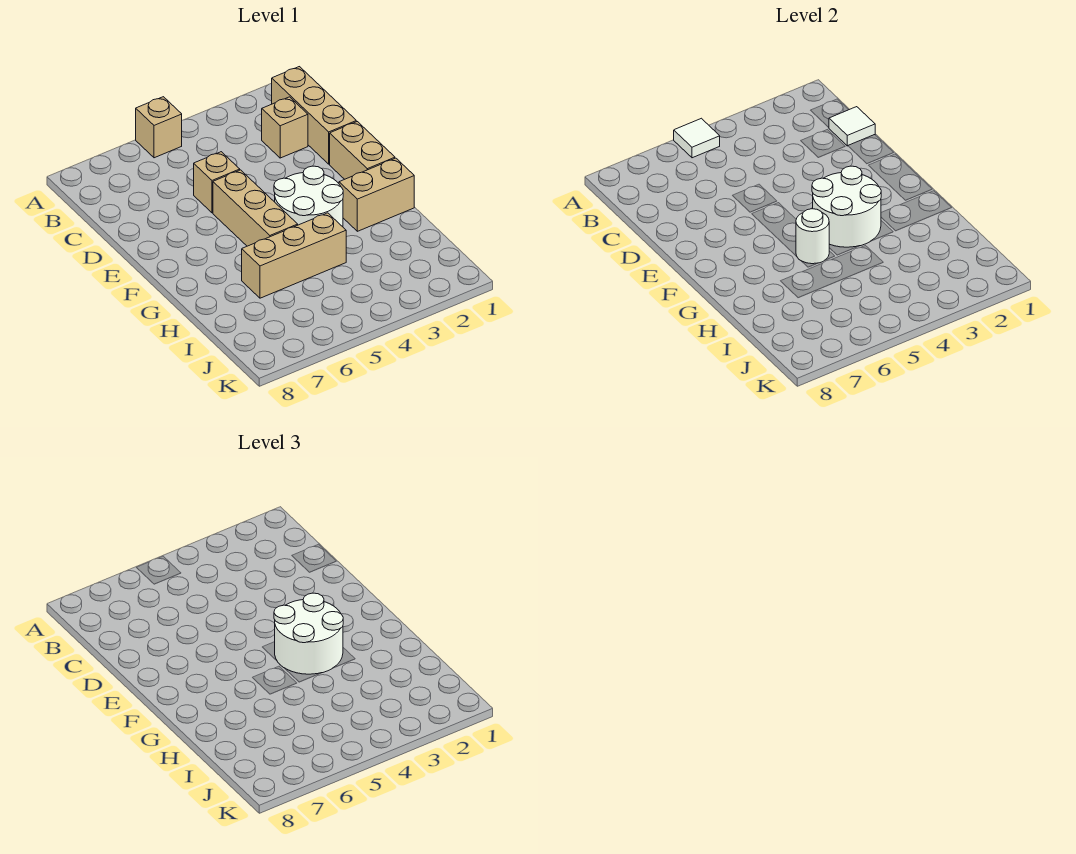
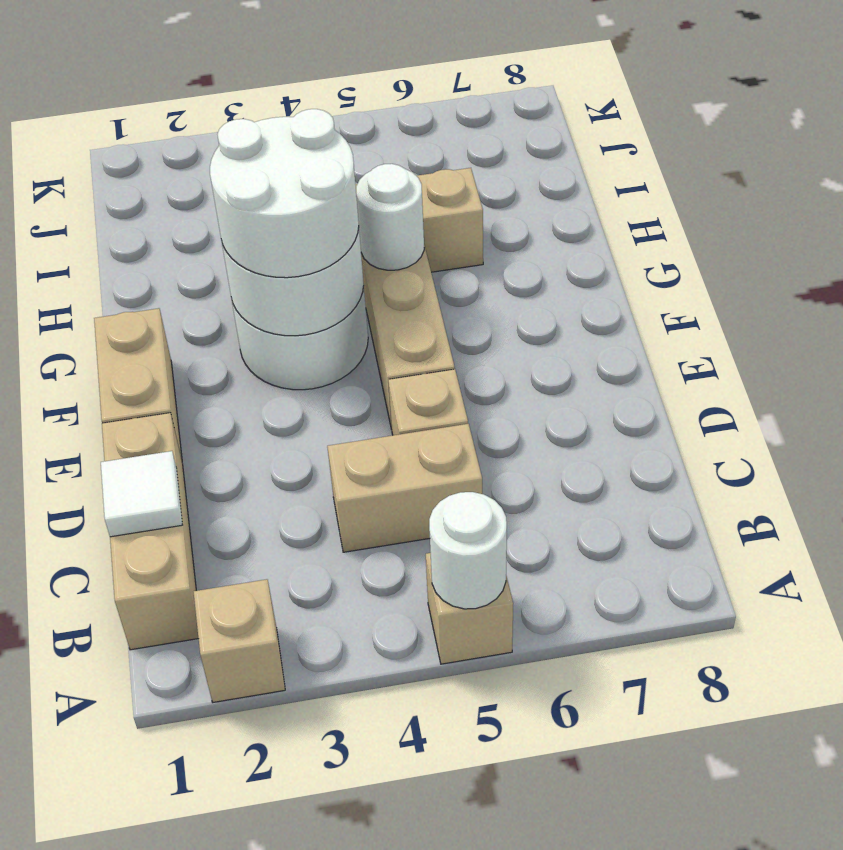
white tile A5 level 2 -> white round brick A5 level 2
tan brick C2 level 1 -> tan brick A2 level 1
tan brick G1:G2 level 1 -> tan brick C4:C5 level 1

